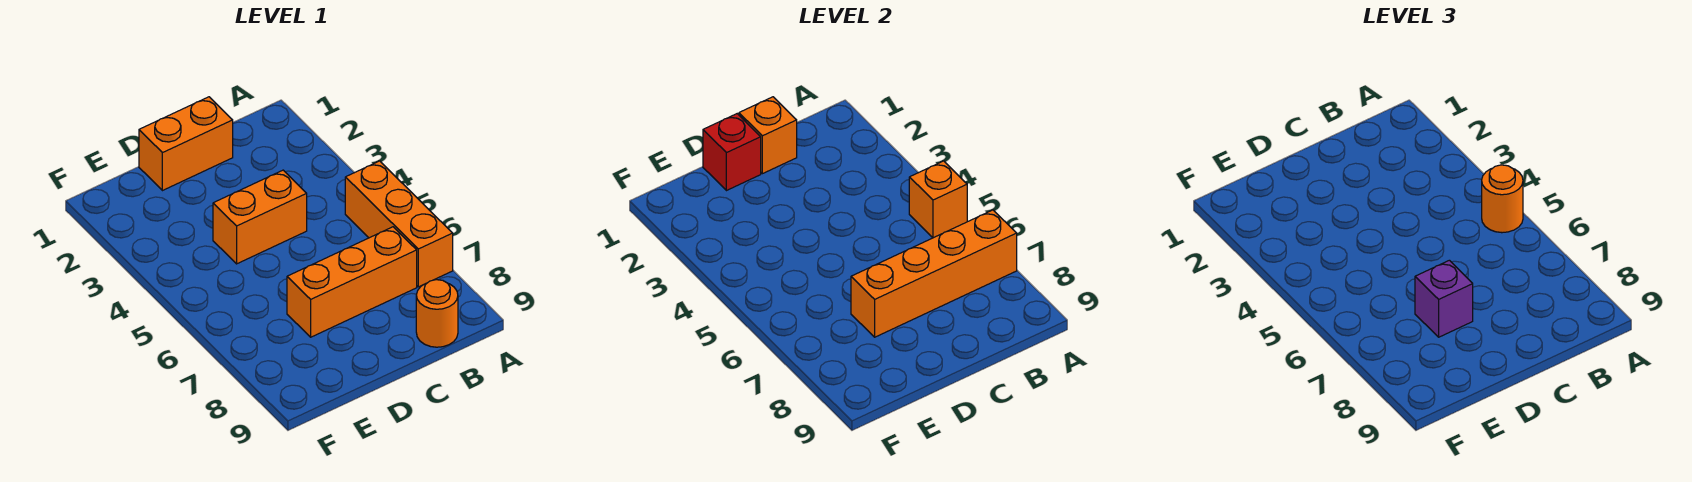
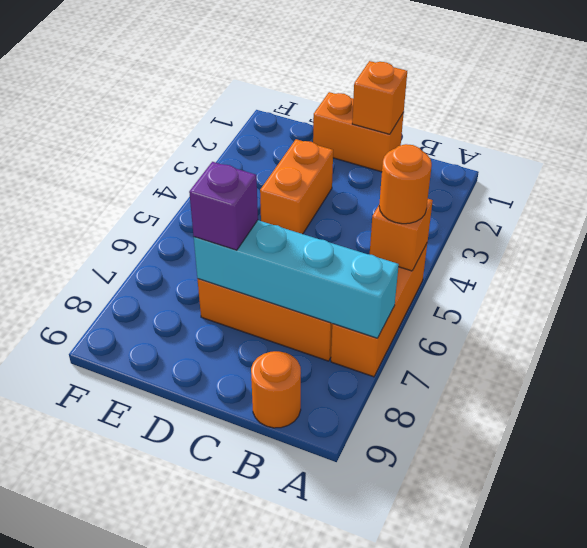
orange brick A7:D7 level 2 -> cyan brick A7:D7 level 2
orange brick C4:D4 level 1 -> orange brick D3:D4 level 1
red brick D1 level 2 -> none

